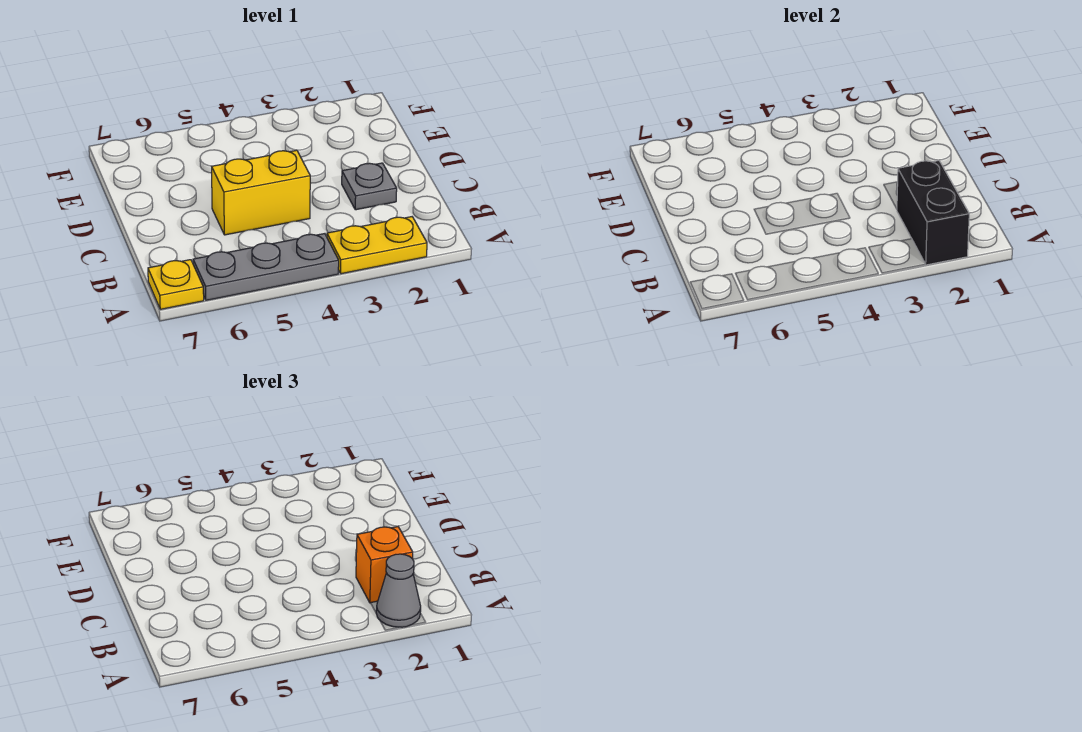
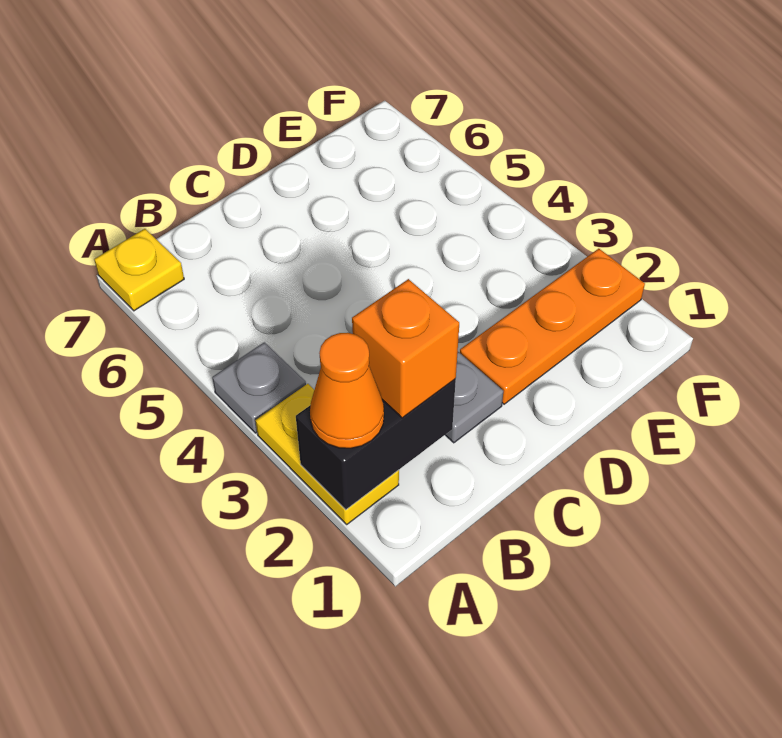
grey cone A2 level 3 -> orange cone A2 level 3
grey plate A4:A6 level 1 -> grey plate A4 level 1
yellow brick C4:C5 level 1 -> none
none -> orange plate D2:F2 level 1

